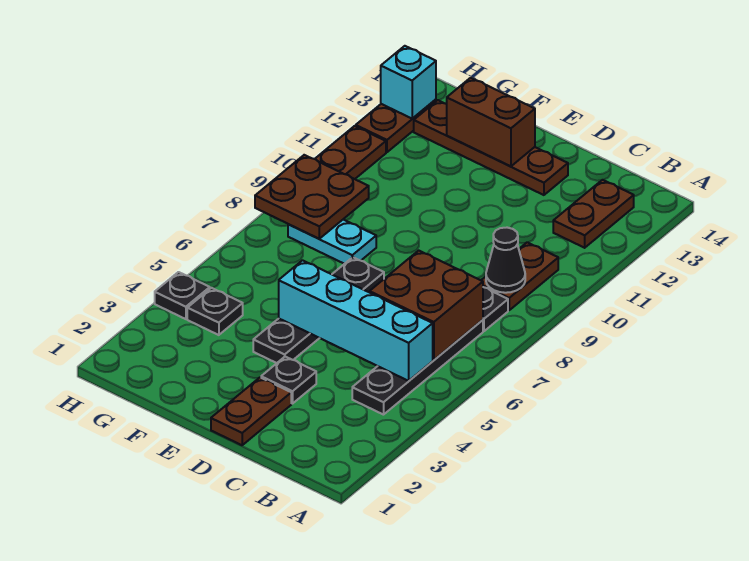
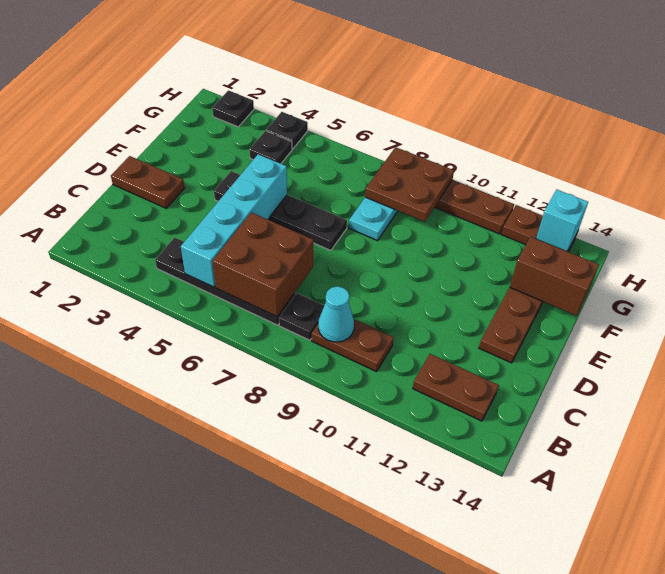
black cone B9 level 2 -> cyan cone B9 level 2
black plate D3 level 1 -> black plate H2 level 1
brown brick E13:F13 level 2 -> brown brick F13:F14 level 2

